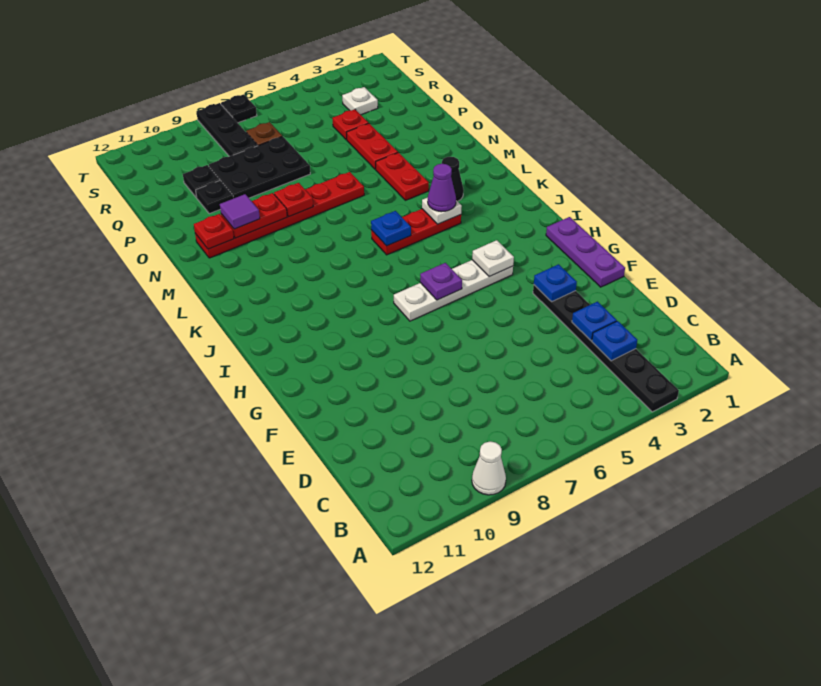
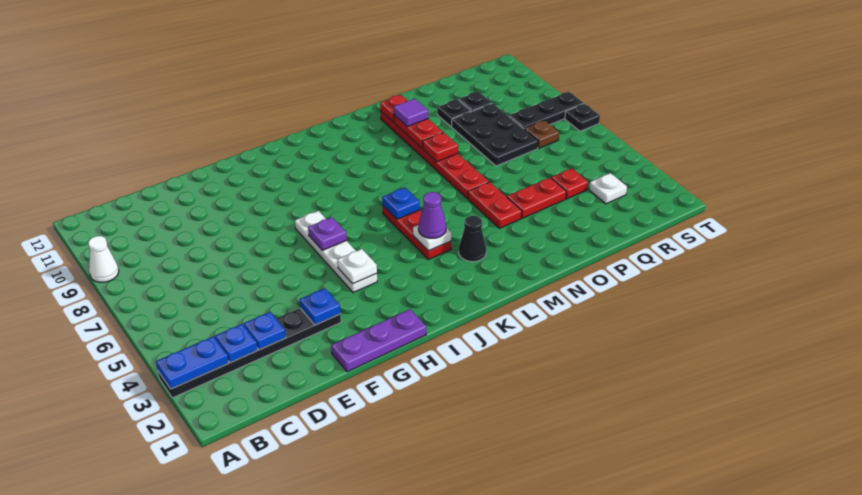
none -> blue plate A3:B3 level 2
red plate M4:N4 level 1 -> red plate N4:N5 level 1

